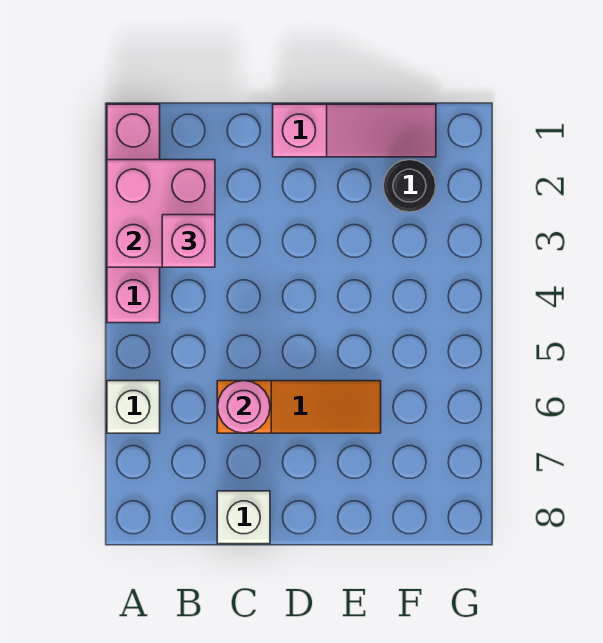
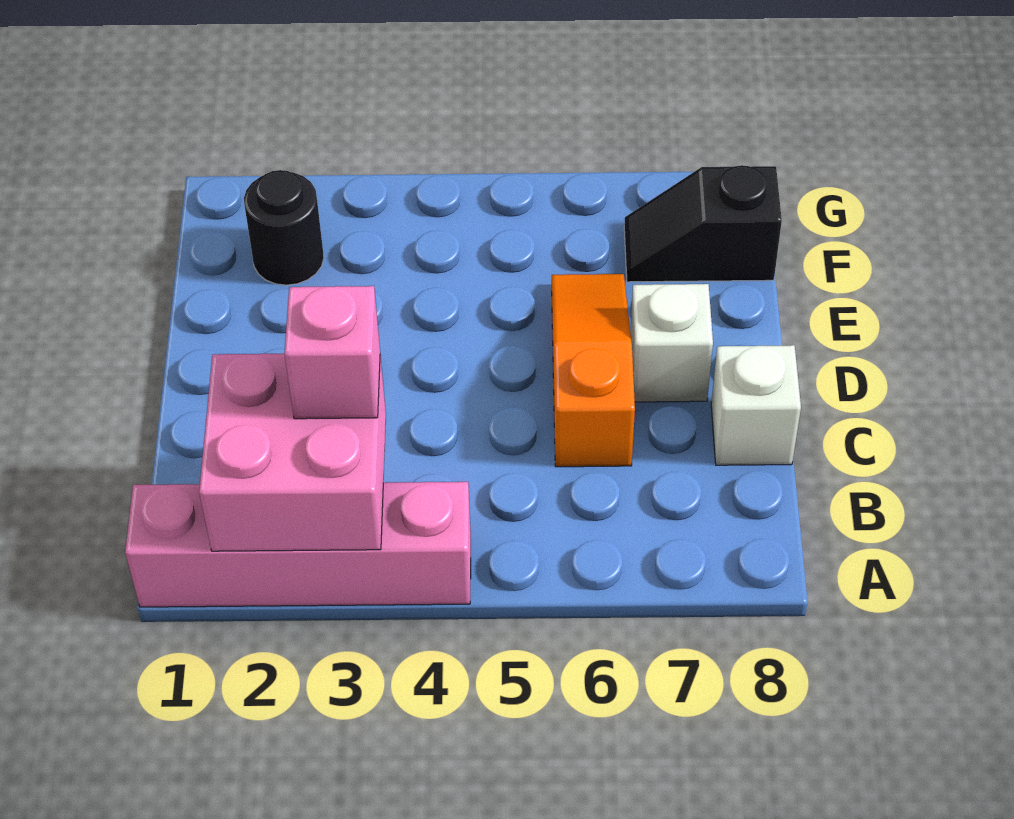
white brick A6 level 1 -> white brick D7 level 1
pink round brick C6 level 2 -> none
pink slope D1:F1 level 1 top D -> none
none -> black slope F7:F8 level 1 top 8

